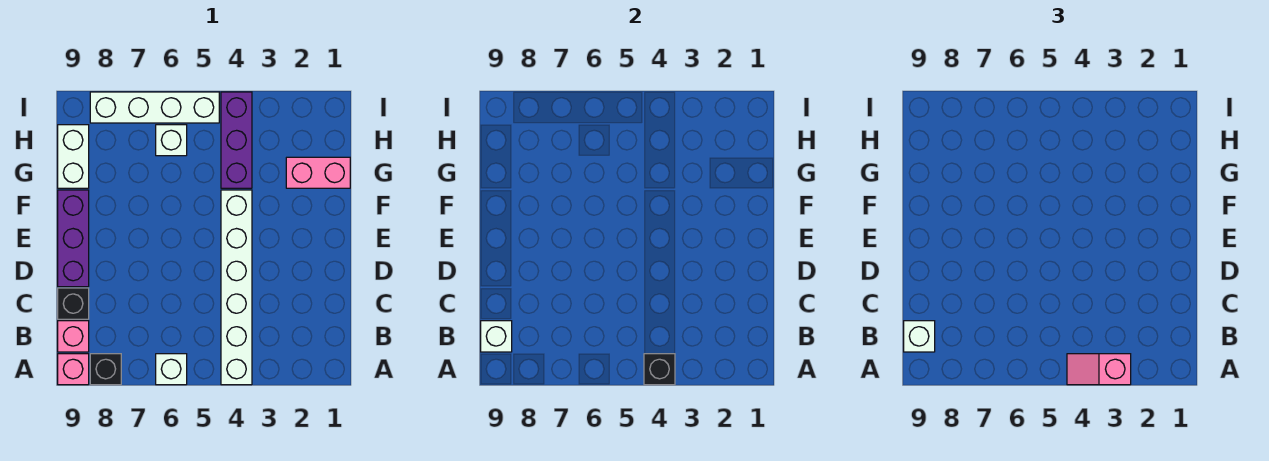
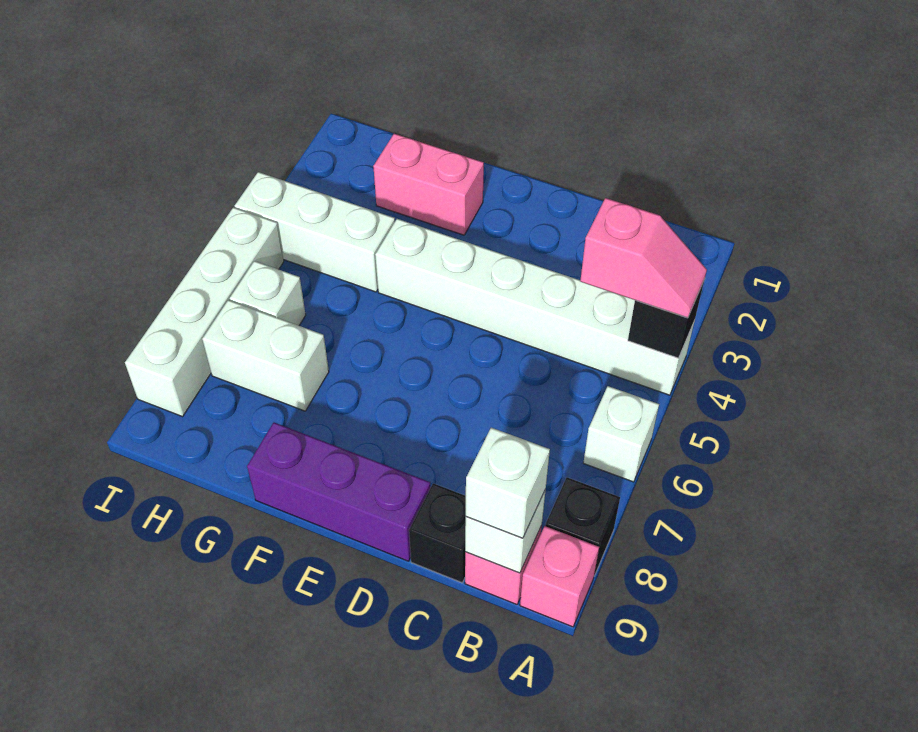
pink slope A3:A4 level 3 top 3 -> pink slope A4:B4 level 3 top B
pink brick G1:G2 level 1 -> pink brick F2:G2 level 1
purple brick G4:I4 level 1 -> white brick G4:I4 level 1
white brick G9:H9 level 1 -> white brick G7:H7 level 1

